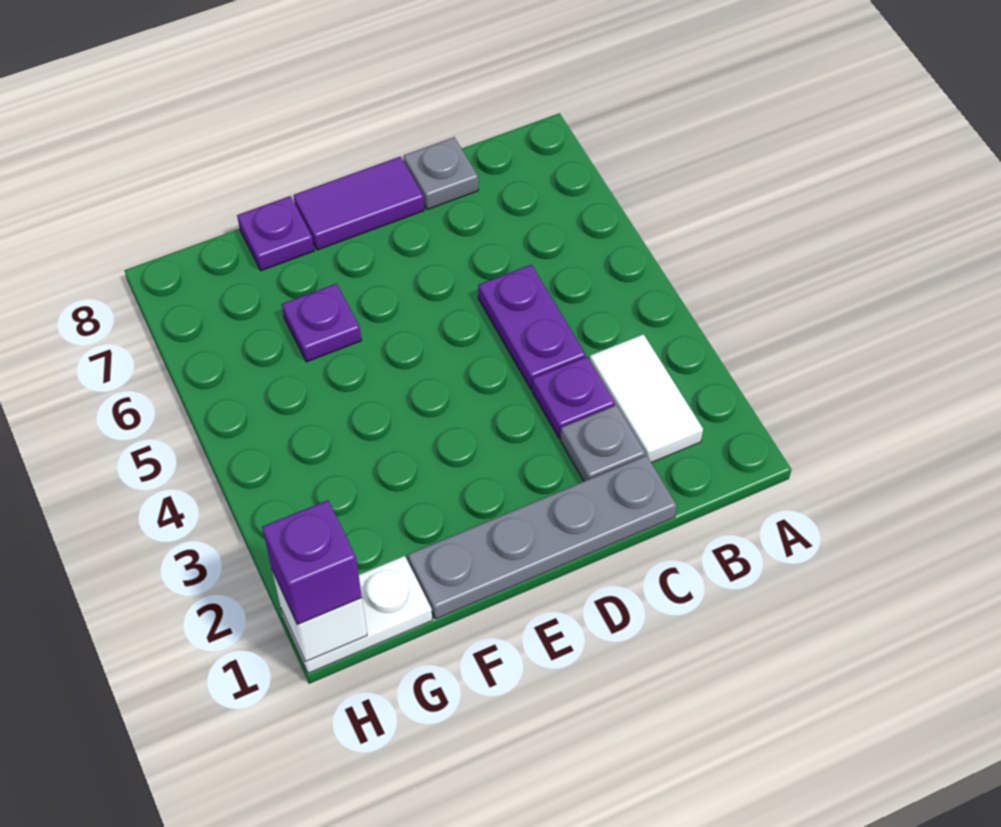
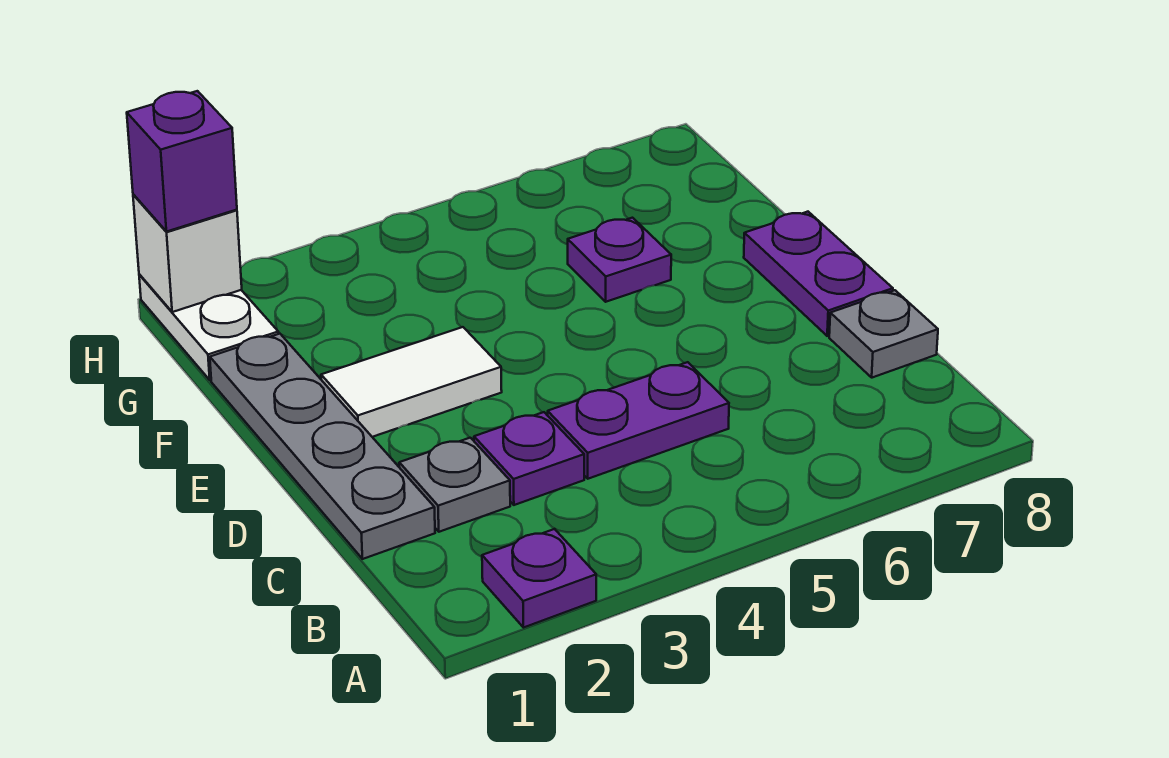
white tile B2:B3 level 1 -> white tile E2:E3 level 1
purple tile D8:E8 level 1 -> purple plate D8:E8 level 1
purple plate F8 level 1 -> purple plate A2 level 1

